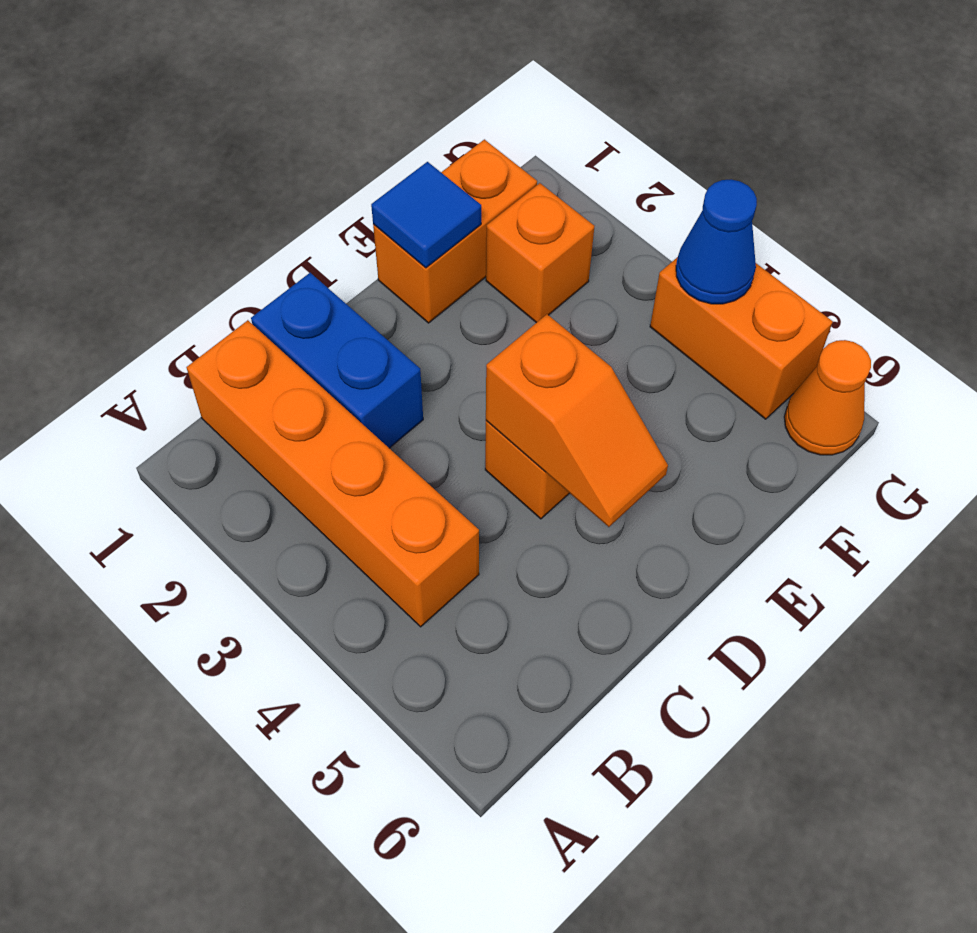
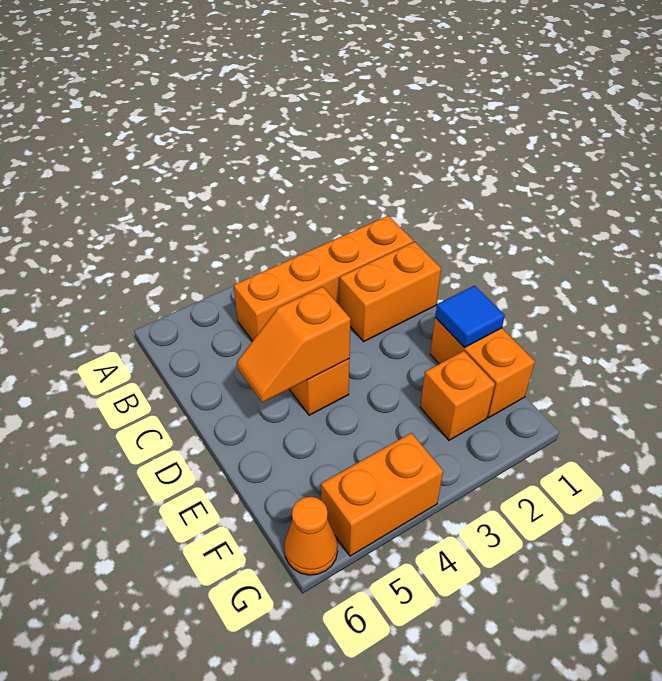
blue brick C1:C2 level 1 -> orange brick C1:C2 level 1
blue cone G4 level 2 -> none

